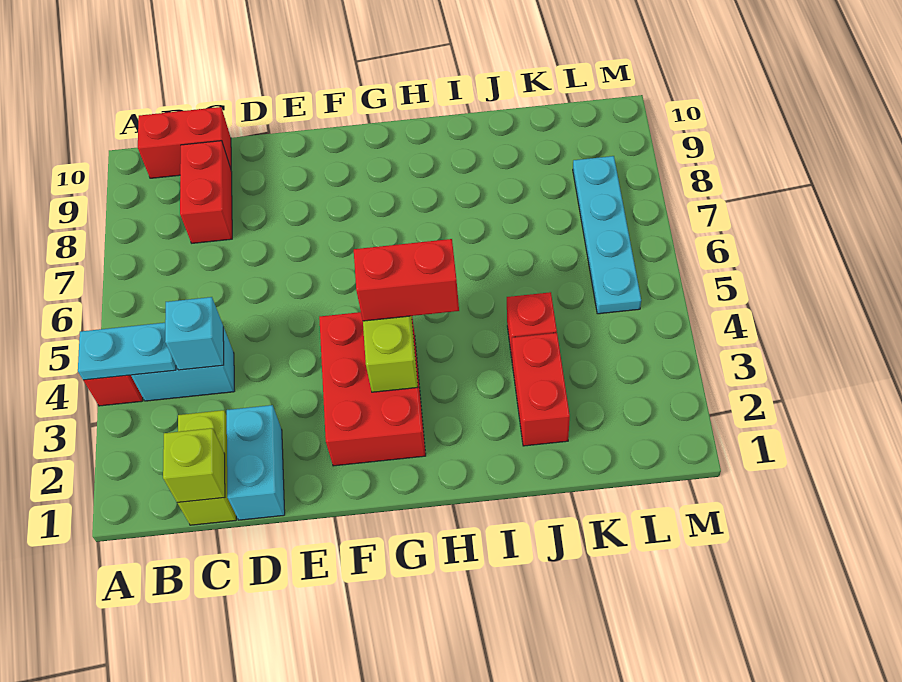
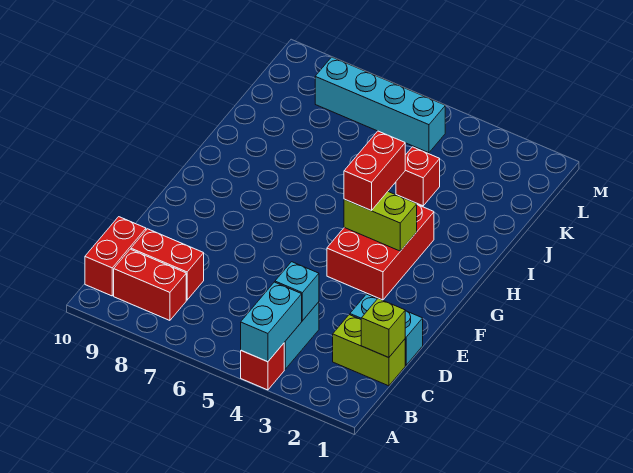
cyan plate A4:B4 level 2 -> cyan brick A4:B4 level 2
red brick F2:G4 level 1 -> red brick F3:H4 level 1
red brick J2:J3 level 1 -> red brick B8:B9 level 1
cyan plate L5:L8 level 1 -> cyan brick L5:L8 level 1

